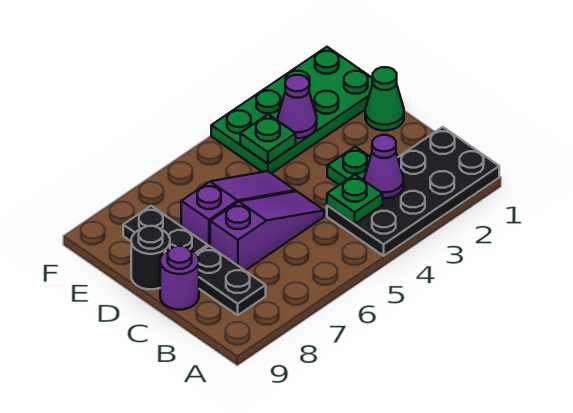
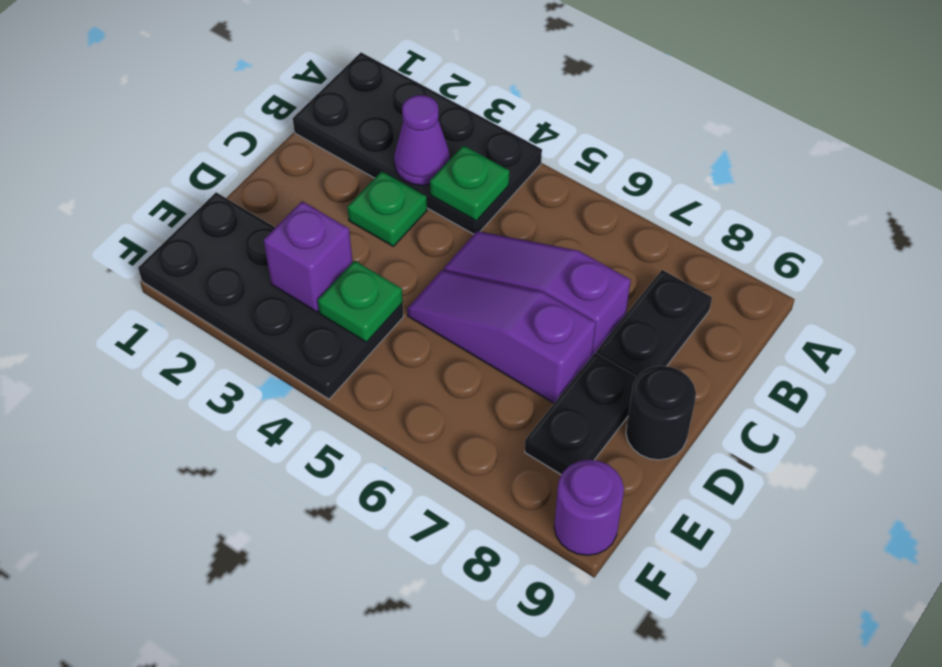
purple round brick C9 level 1 -> purple round brick F9 level 1
green cone D1 level 1 -> none
green plate E1:F4 level 1 -> black plate E1:F4 level 1
purple cone E3 level 2 -> purple brick E3 level 2

